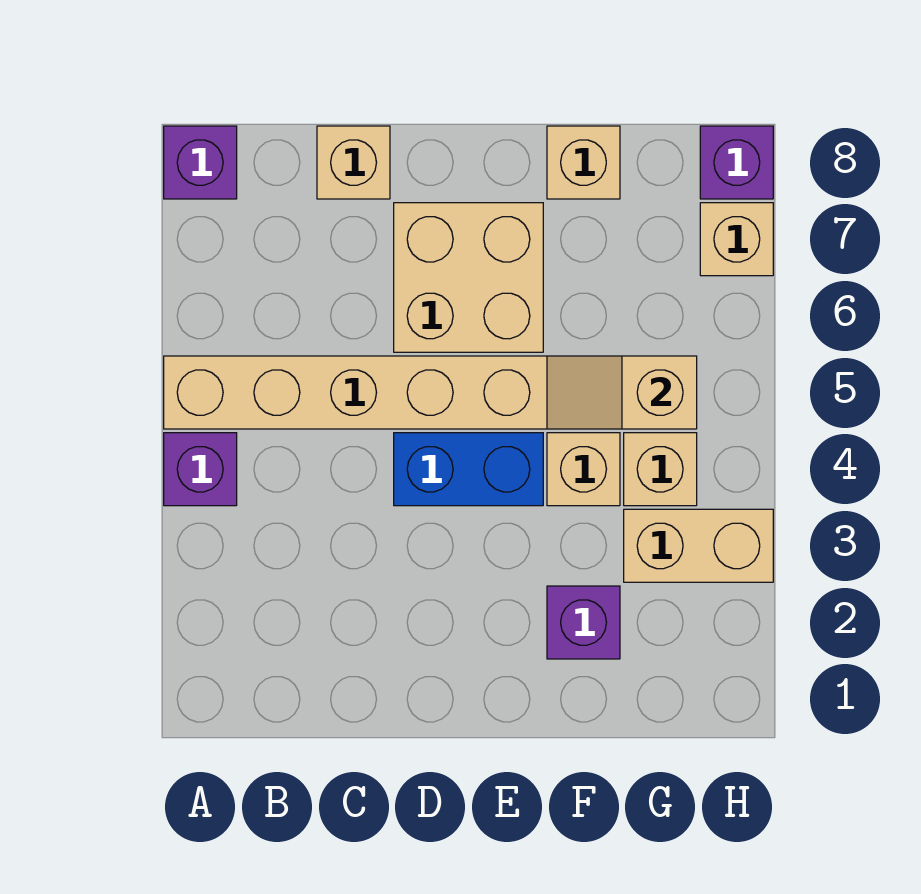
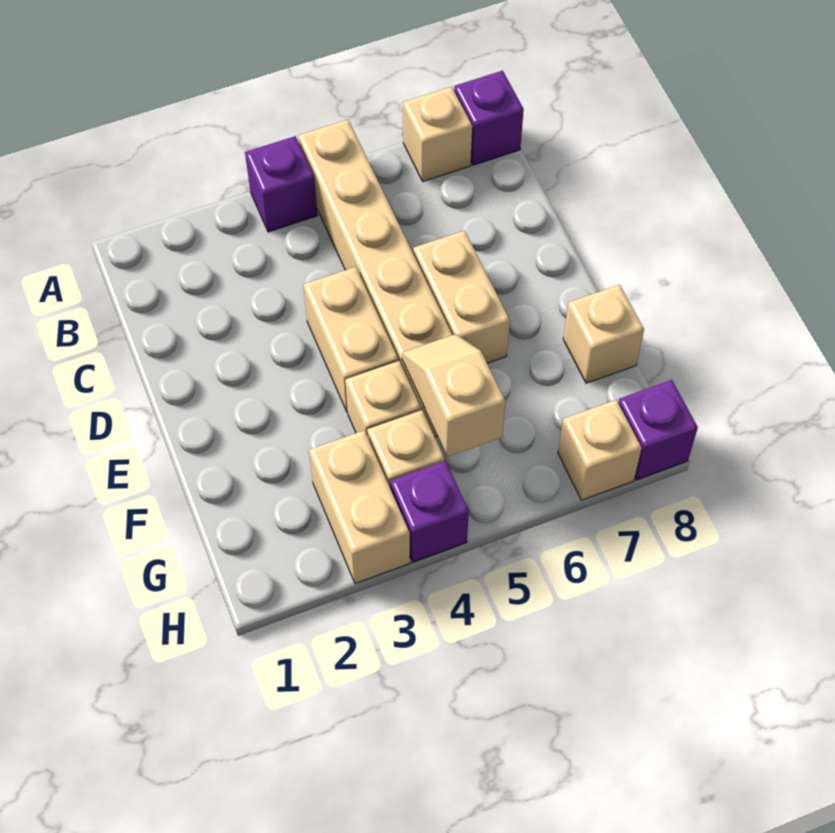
tan brick C8 level 1 -> tan brick A7 level 1
blue brick D4:E4 level 1 -> tan brick D4:E4 level 1
tan brick D6:E7 level 1 -> tan brick D6:E6 level 1
purple brick F2 level 1 -> purple brick H4 level 1

